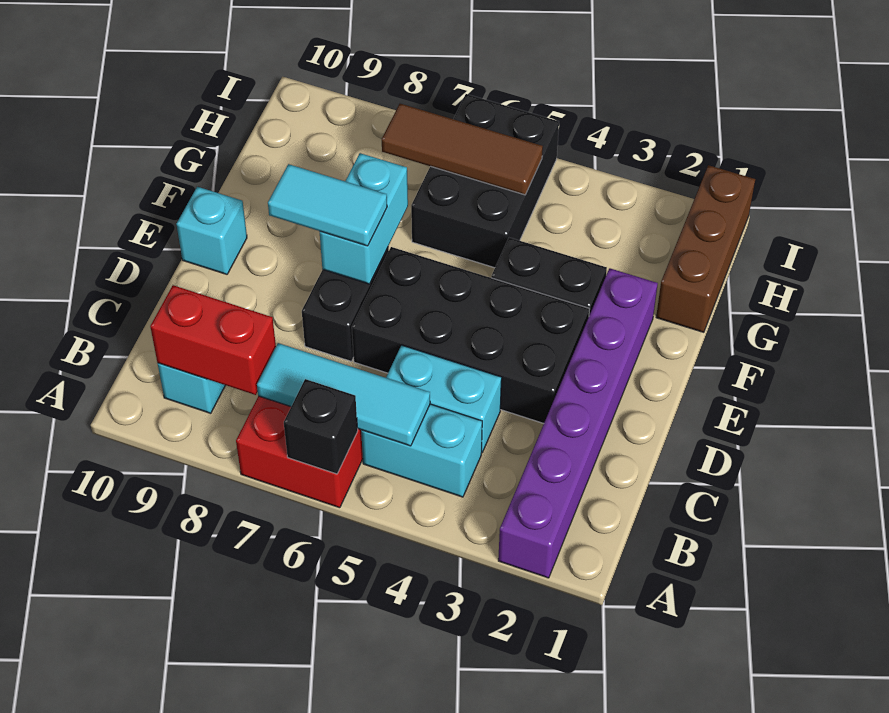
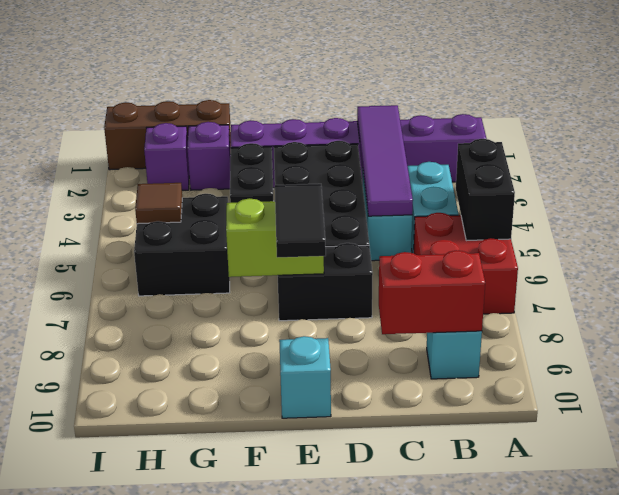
black brick A6 level 2 -> black brick A5:A6 level 2
cyan tile B5:B7 level 2 -> none
red brick B8:B9 level 2 -> red brick B9:C9 level 2
none -> purple tile C2:C5 level 2
cyan brick E7:F7 level 2 -> lime brick E7:F7 level 2
cyan tile E7:E8 level 3 -> black tile E7:E8 level 3
none -> purple brick G2 level 1
black brick G5:I6 level 1 -> black brick G5:H6 level 1
none -> purple brick H2 level 1
brown tile H5:H7 level 2 -> brown tile H5 level 2

